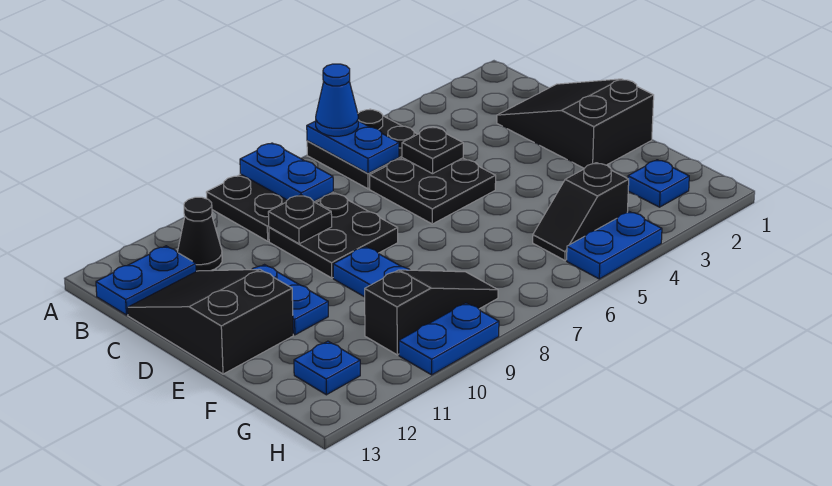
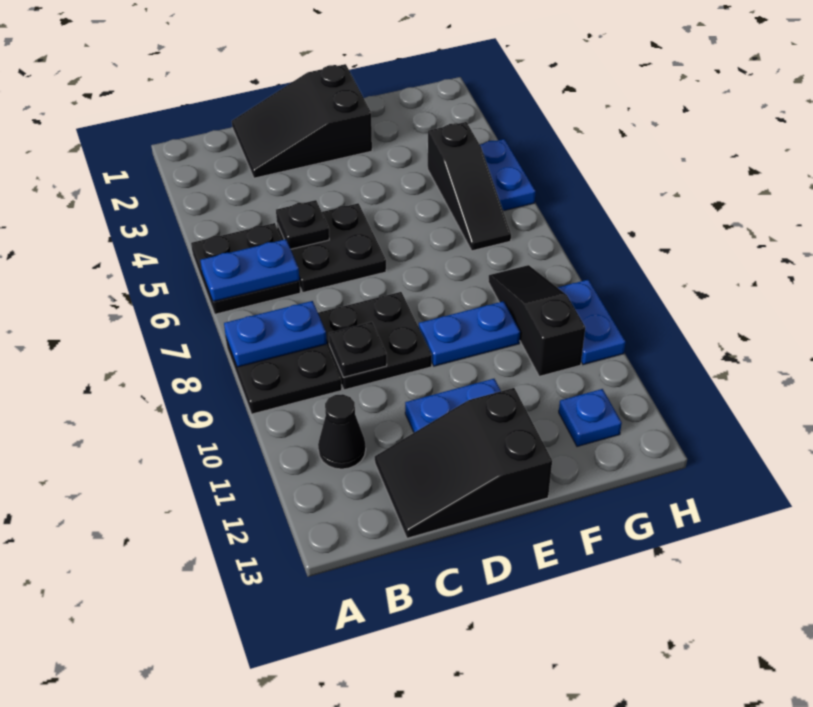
blue cone A6 level 3 -> none
blue plate B12:B13 level 1 -> none
blue plate G2 level 1 -> none
black slope G4:G5 level 1 top 4 -> black slope G4:G6 level 1 top 4

